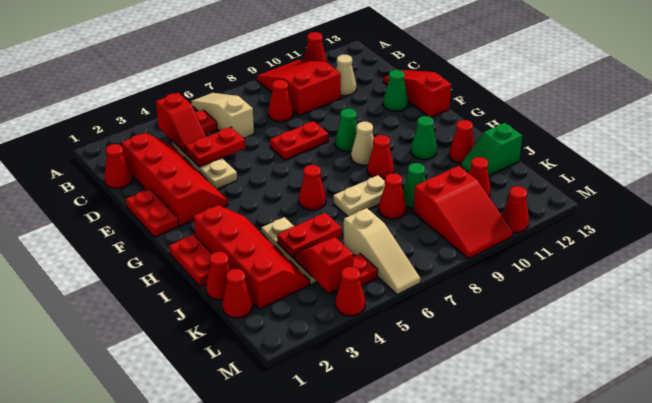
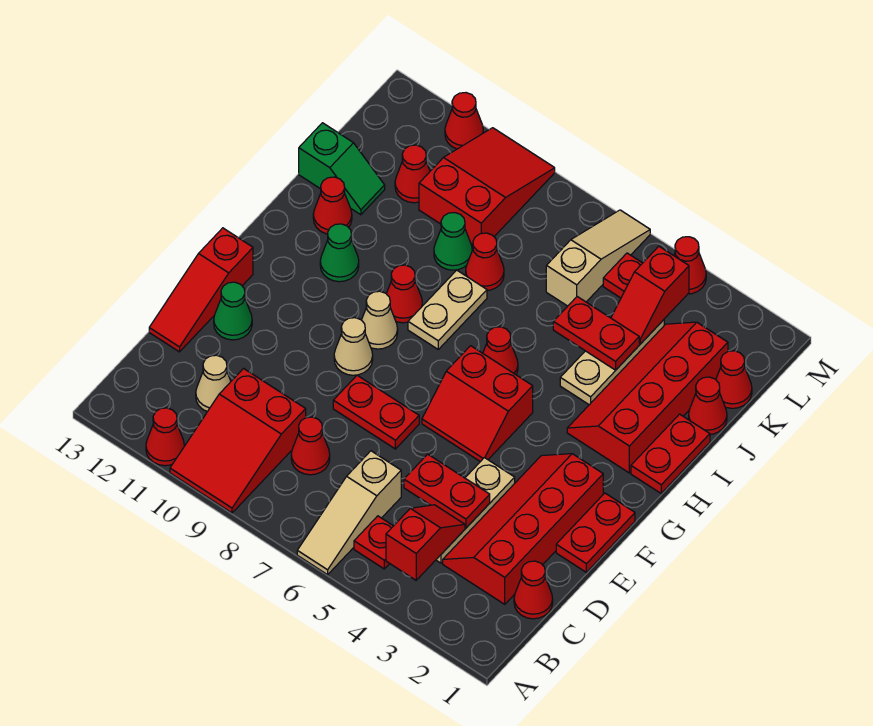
none -> red slope F5:G6 level 1 top G
green cone F9 level 1 -> tan cone F9 level 1
tan plate I7:I8 level 1 -> tan plate H8:I8 level 1

